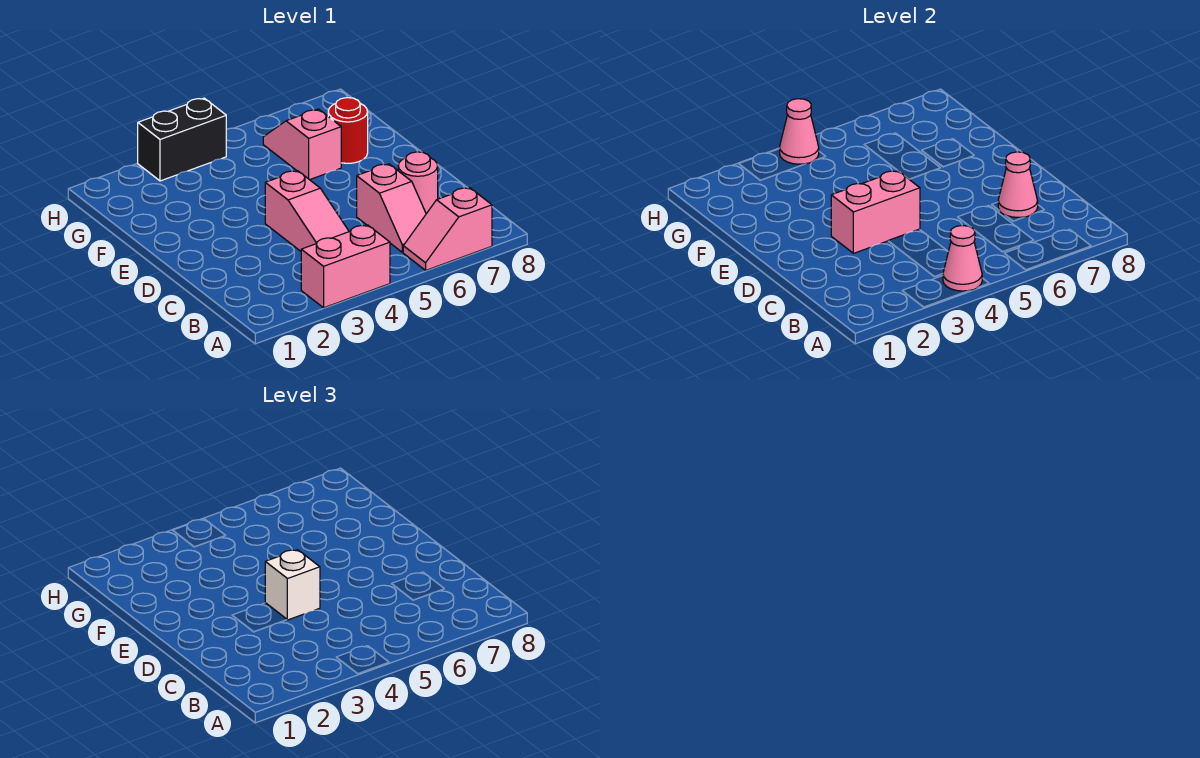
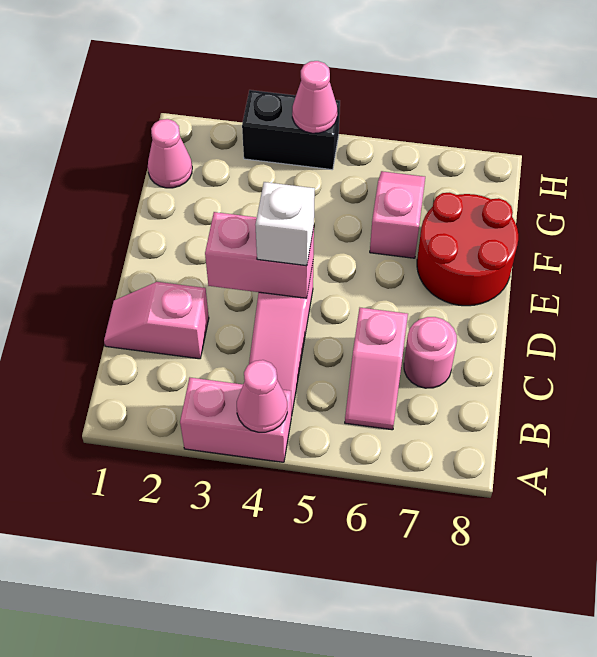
pink slope A6:A7 level 1 top 7 -> pink slope C1:C2 level 1 top 2
pink cone C7 level 2 -> pink cone G1 level 1
red round brick F7 level 1 -> red round brick E7:F8 level 1

